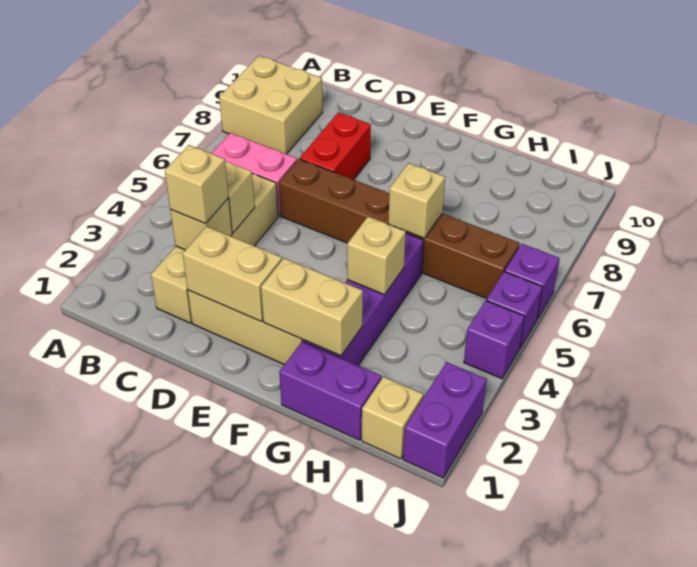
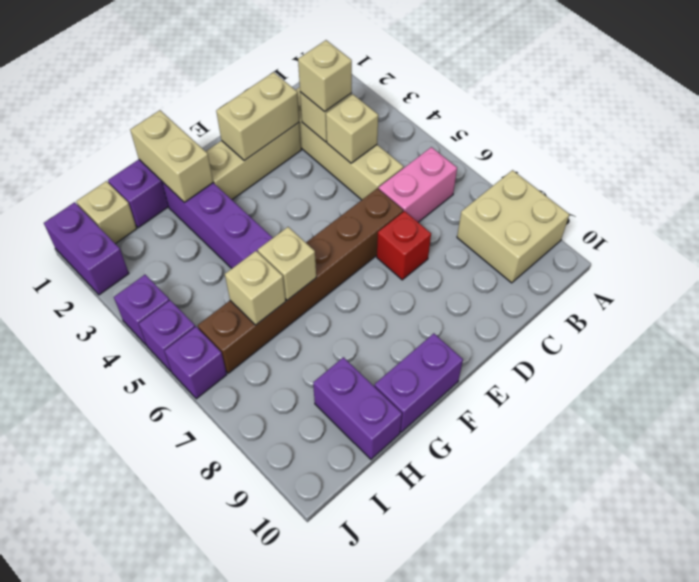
red brick D7:D8 level 1 -> red brick D7 level 1
tan brick F2:G2 level 2 -> tan brick G1:G2 level 2
none -> purple brick F10:G10 level 1
tan brick G4 level 2 -> tan brick H6 level 2
none -> purple brick H9:H10 level 1

